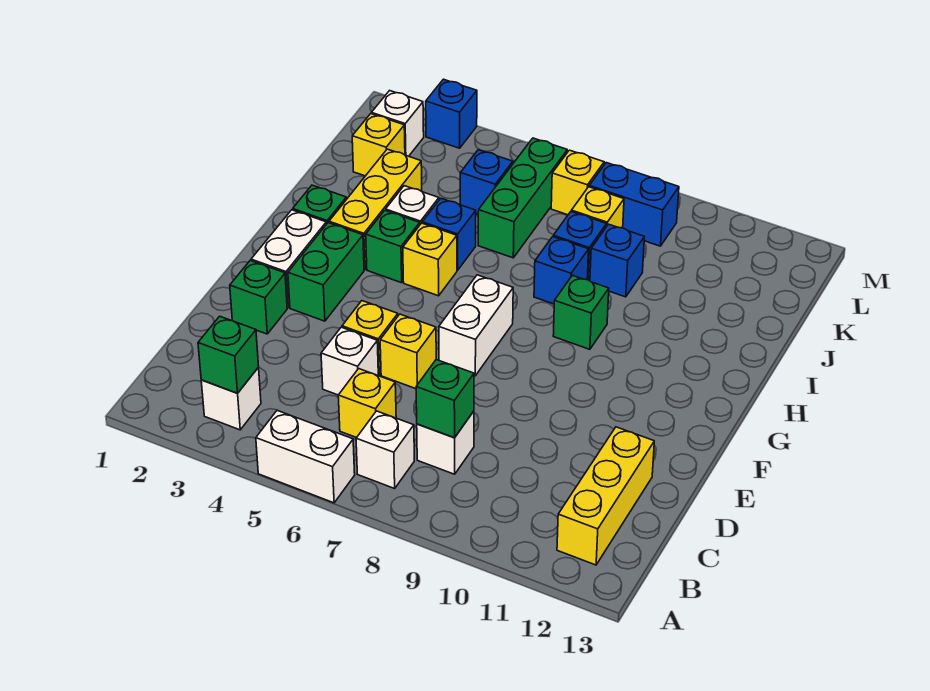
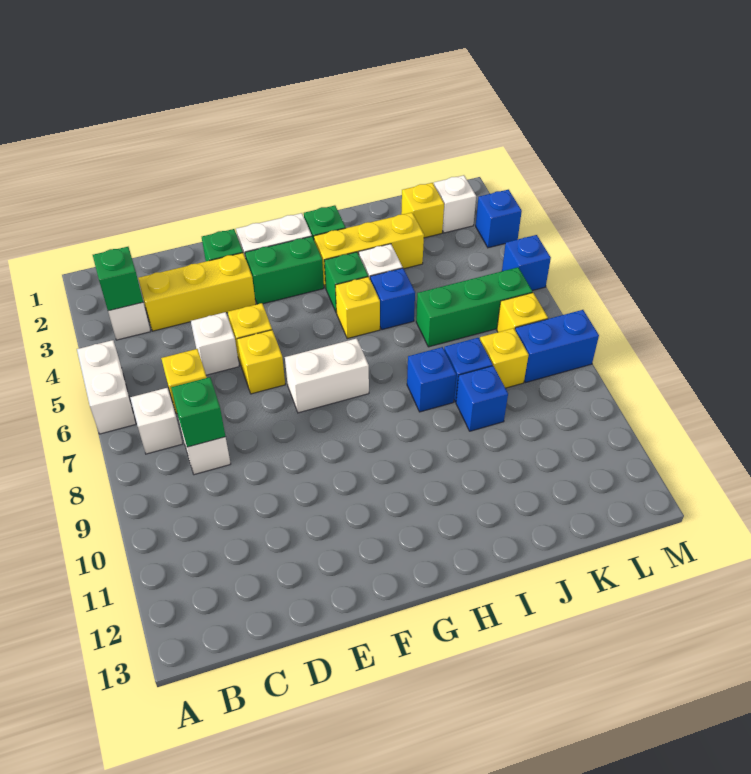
yellow brick B12:D12 level 1 -> yellow brick C3:E3 level 1
green brick H9 level 1 -> none
blue brick K5 level 1 -> blue brick M5 level 1
blue brick L8:L9 level 1 -> blue brick L8:M8 level 1

